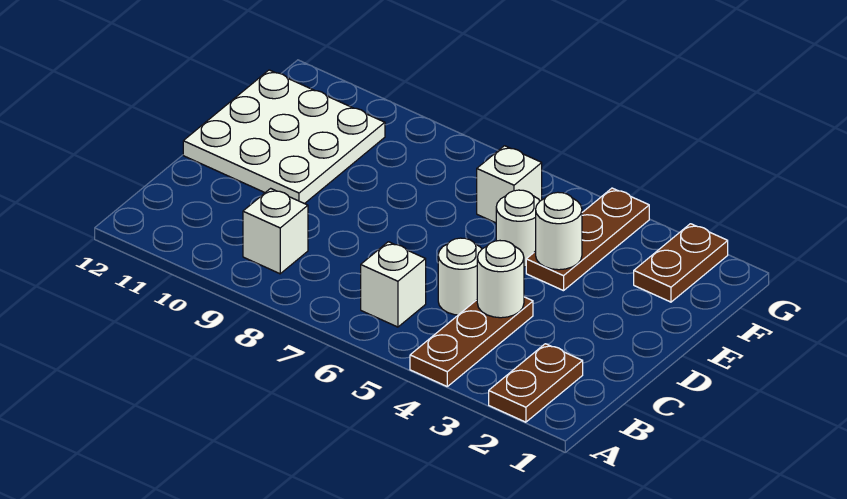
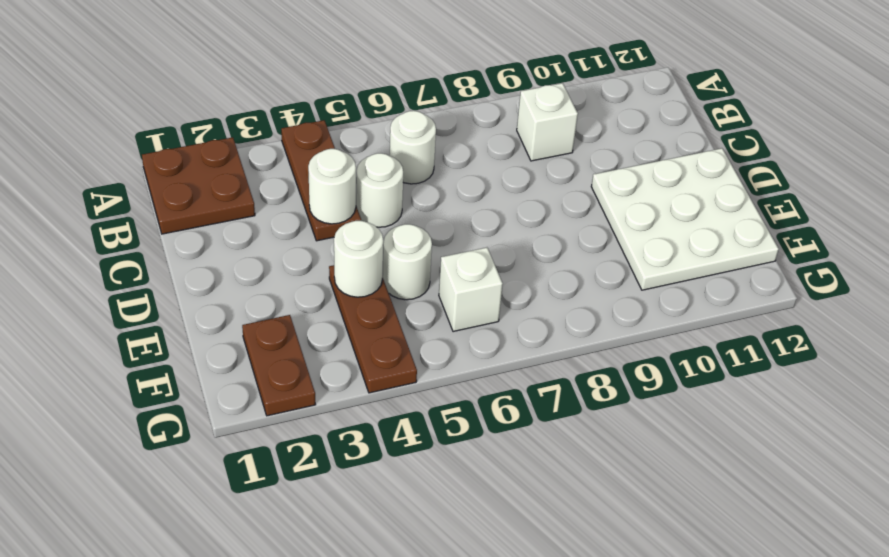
brown plate A2:B2 level 1 -> brown plate A1:B2 level 1
white brick B6 level 1 -> white round brick B6 level 1

